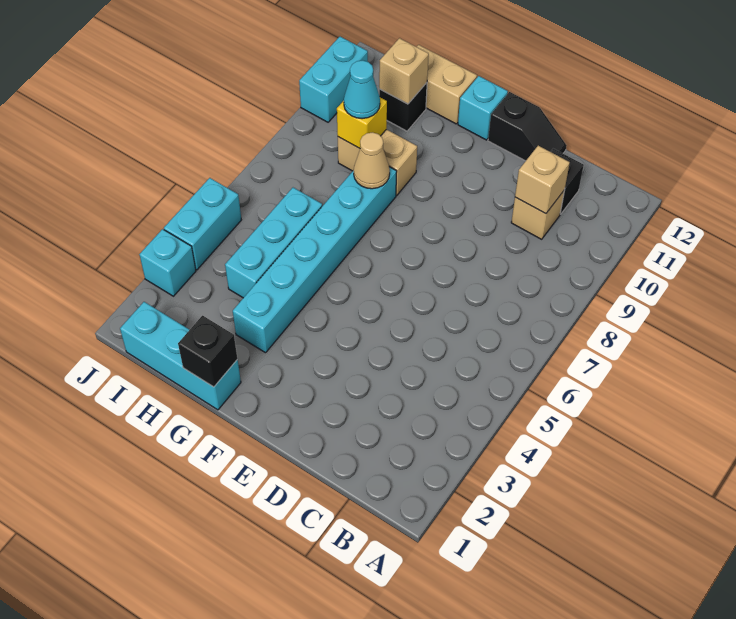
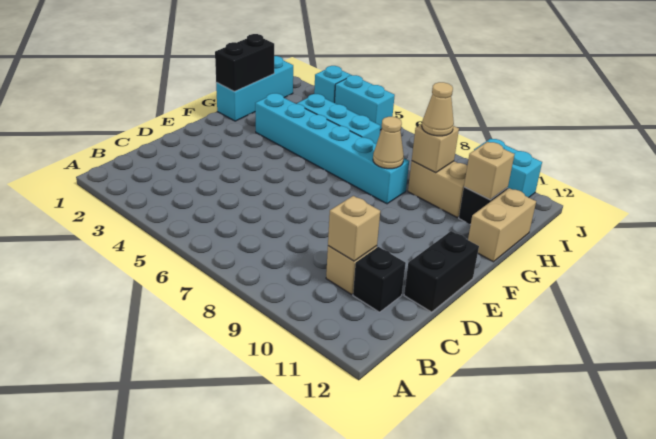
black slope D12:E12 level 1 top E -> black brick D12:E12 level 1
cyan brick F12 level 1 -> none
black brick G1 level 2 -> black brick G1:H1 level 2
tan brick G9:H9 level 1 -> tan brick H9:H10 level 1
yellow brick H9 level 2 -> tan brick H9 level 2
cyan cone H9 level 3 -> tan cone H9 level 3

